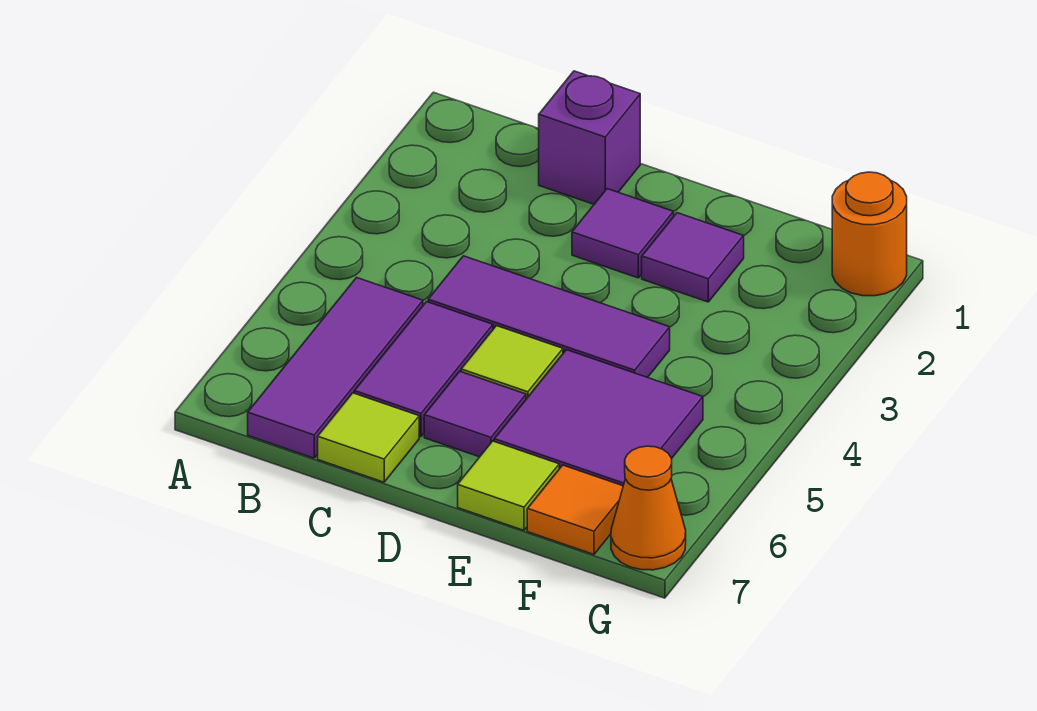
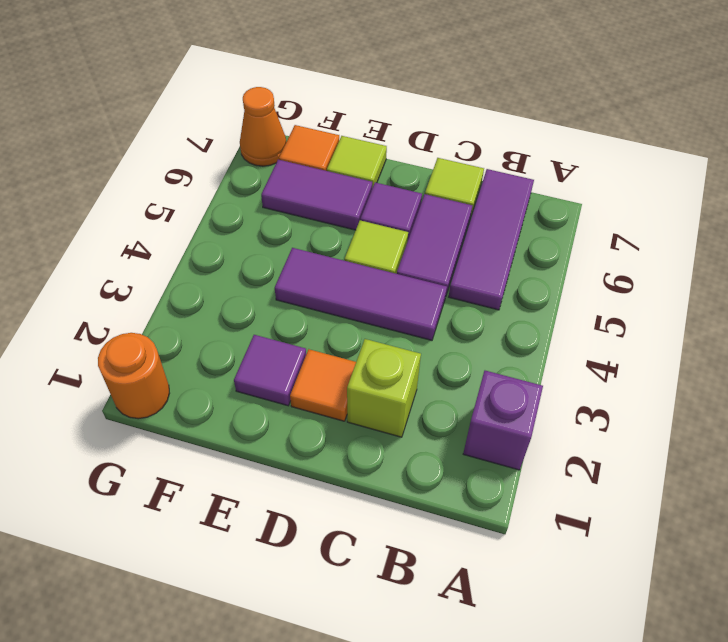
purple brick C1 level 1 -> purple brick A2 level 1
none -> lime brick C2 level 1
purple tile D2 level 1 -> orange tile D2 level 1
purple tile E5:F6 level 1 -> purple tile E6:F6 level 1

